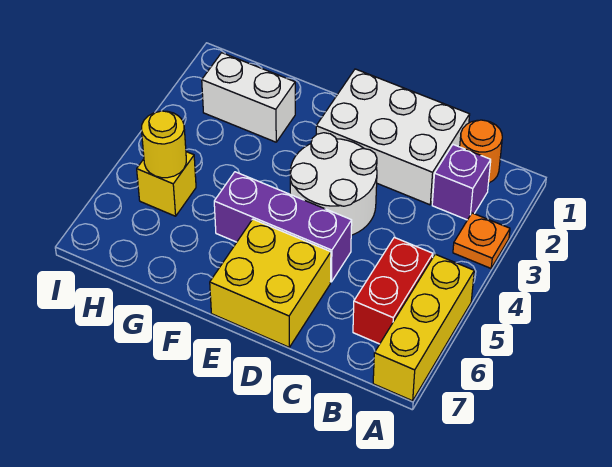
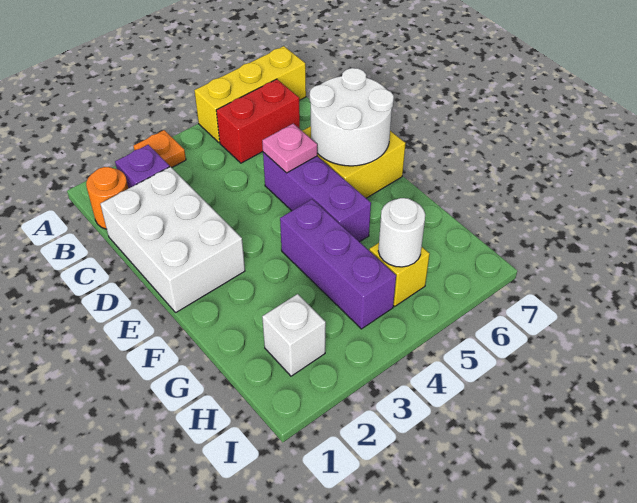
white round brick D3:E4 level 1 -> white round brick D6:E7 level 2
none -> pink plate D5 level 2
none -> purple brick F4:H4 level 1
white brick G2:H2 level 1 -> white brick H2 level 1
yellow round brick H5 level 2 -> white round brick H5 level 2

